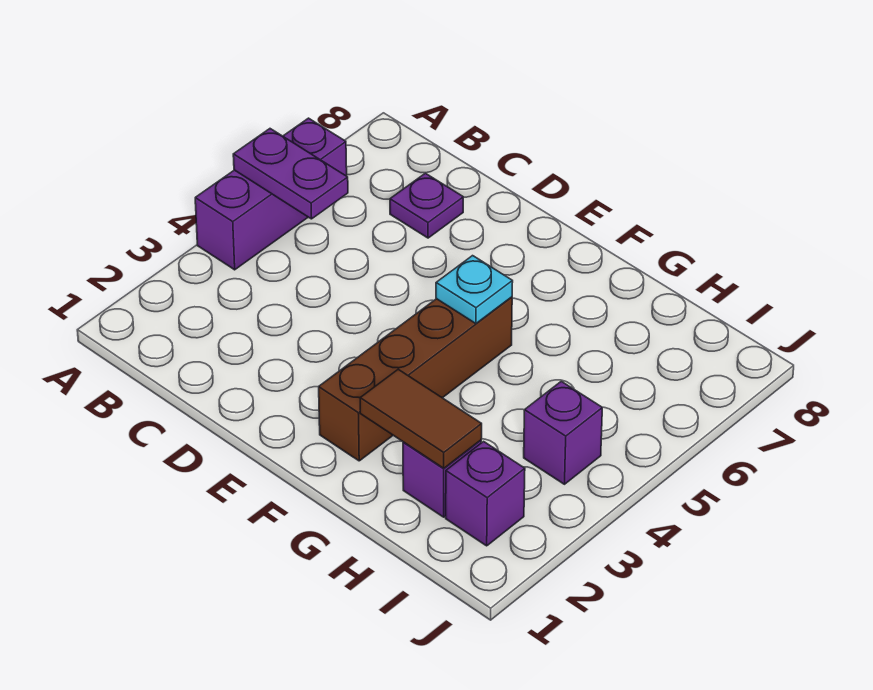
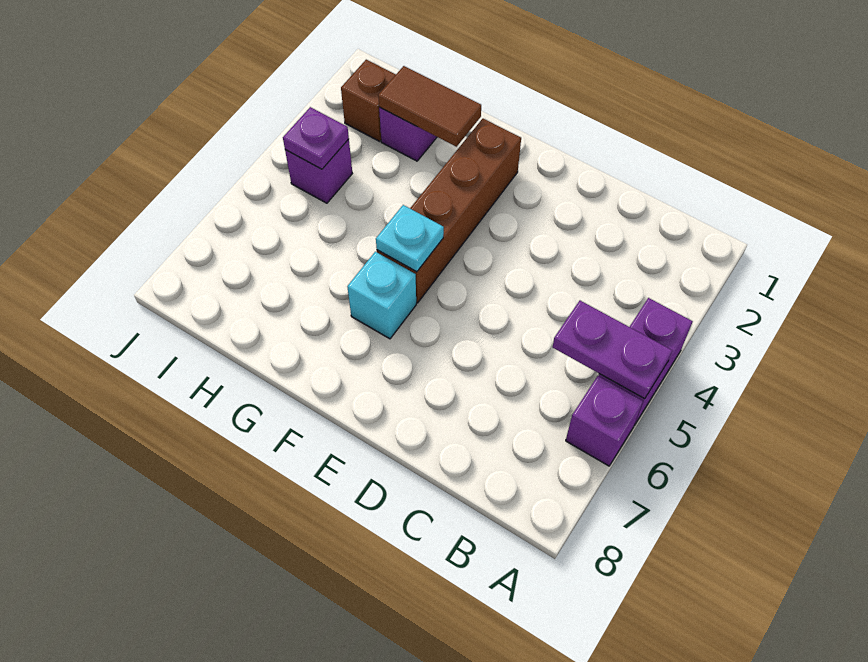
purple plate C7 level 1 -> purple plate I4 level 2
none -> cyan brick F6 level 1
purple brick I2 level 1 -> brown brick I2 level 1

